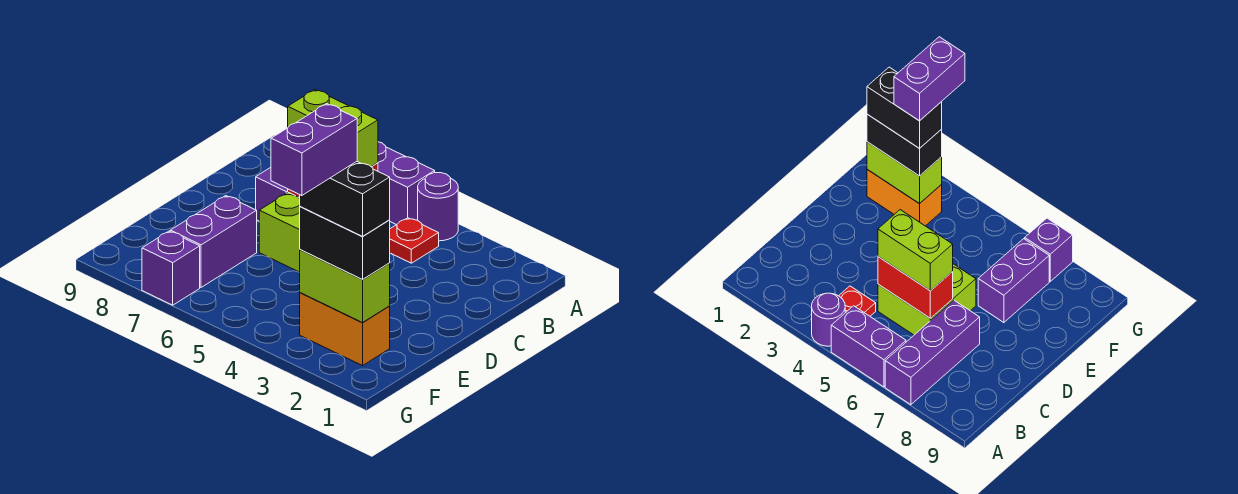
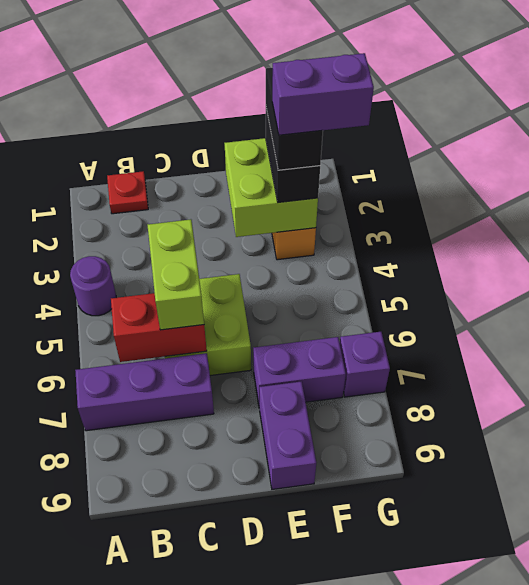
purple brick A5:A6 level 1 -> purple brick E8:E9 level 1
red plate B4 level 1 -> red plate B1 level 1
red brick C5:C6 level 2 -> red brick B6:C6 level 2
lime brick F2:F3 level 2 -> lime brick E2:F3 level 2

